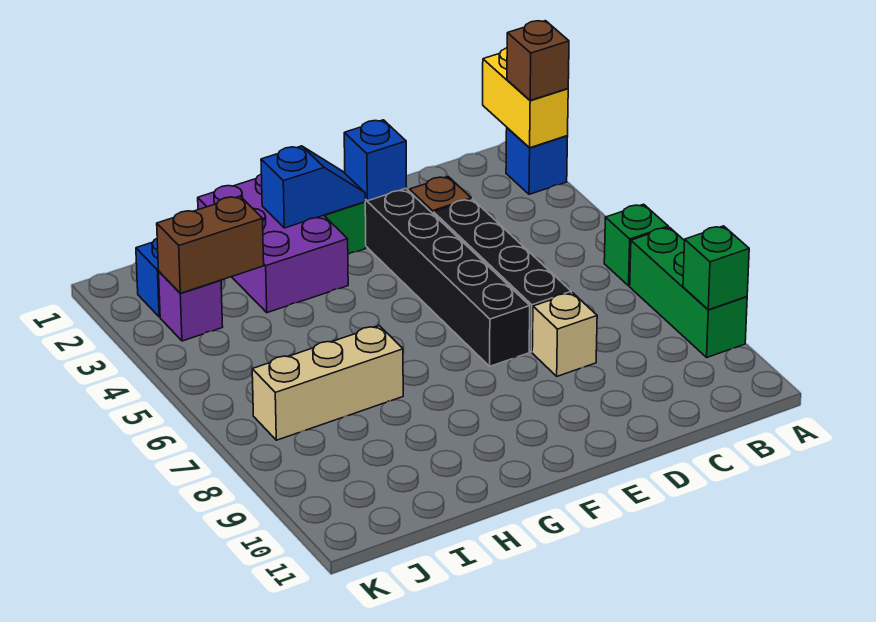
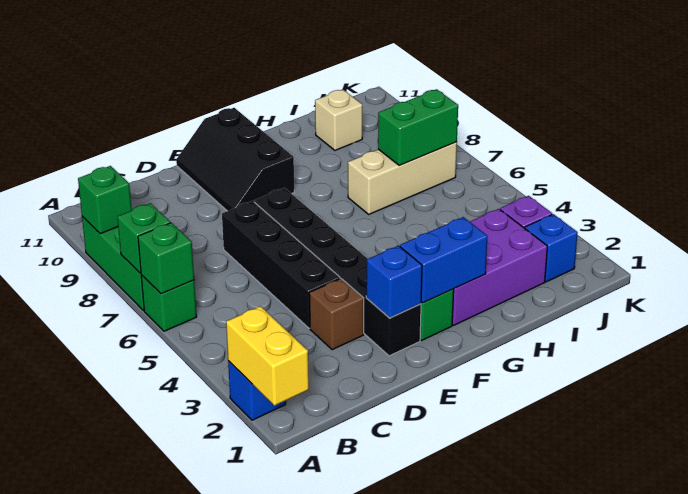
brown brick A2 level 3 -> none
none -> green brick A6 level 2
none -> green brick A7 level 2
tan brick D8 level 1 -> tan brick I10 level 1
none -> black slope E9:F11 level 1 top F
blue slope F2:G2 level 2 top G -> blue brick F2:G2 level 2
purple brick G1:H3 level 1 -> purple brick G2:I3 level 1
brown brick I3:J3 level 2 -> none
none -> green brick I7:J7 level 2

